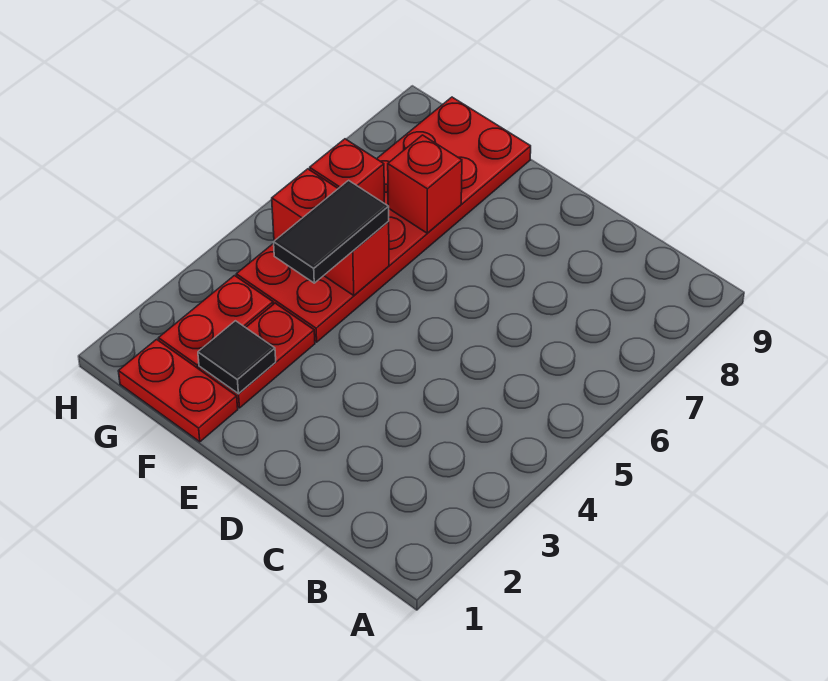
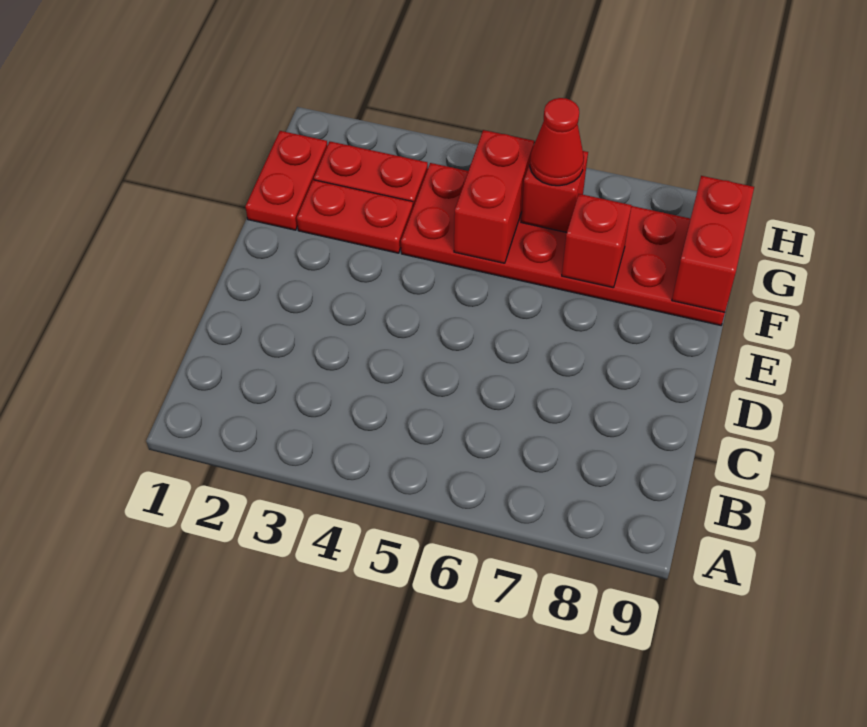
black tile F2 level 2 -> none
black tile F4:F5 level 3 -> none
none -> red brick F9:G9 level 2
none -> red cone G6 level 3

